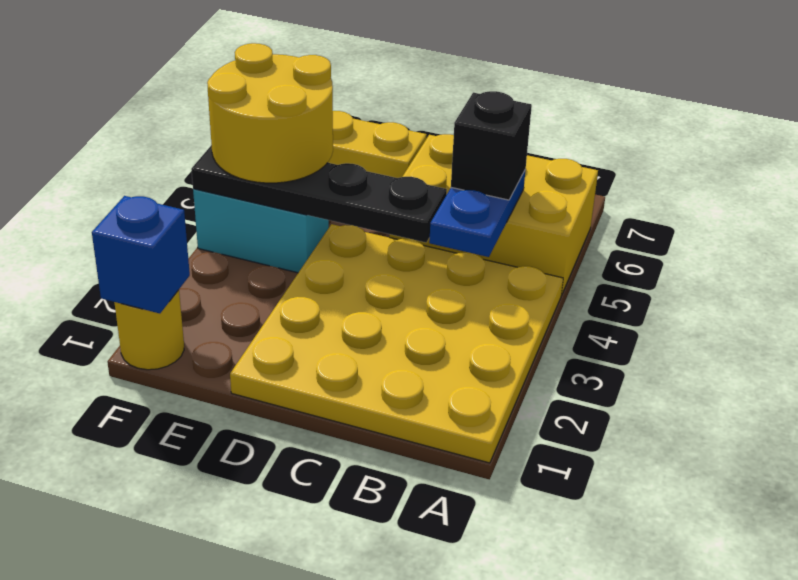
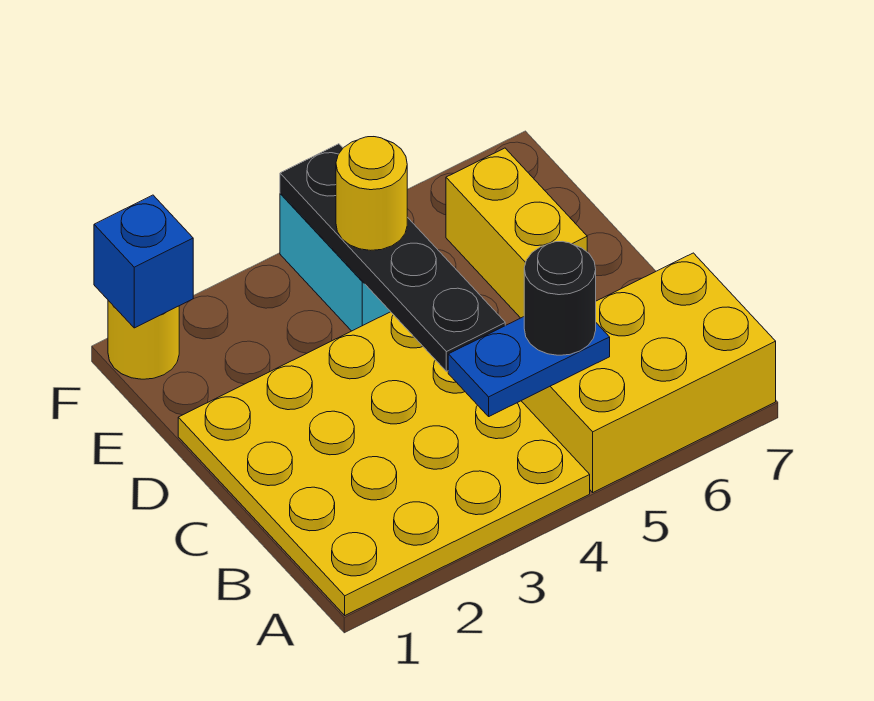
yellow brick A5:C6 level 1 -> yellow brick A5:B7 level 1
black brick B5 level 3 -> black round brick B5 level 3
yellow round brick E4:F5 level 3 -> yellow round brick E4 level 3

